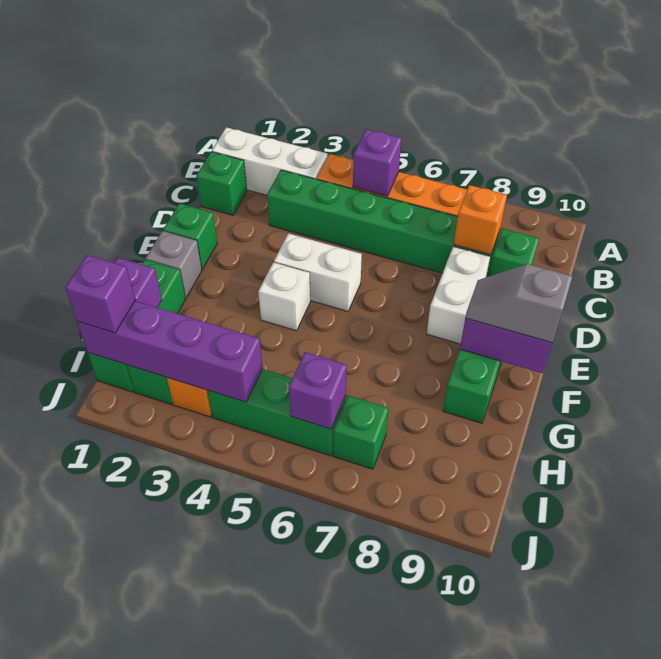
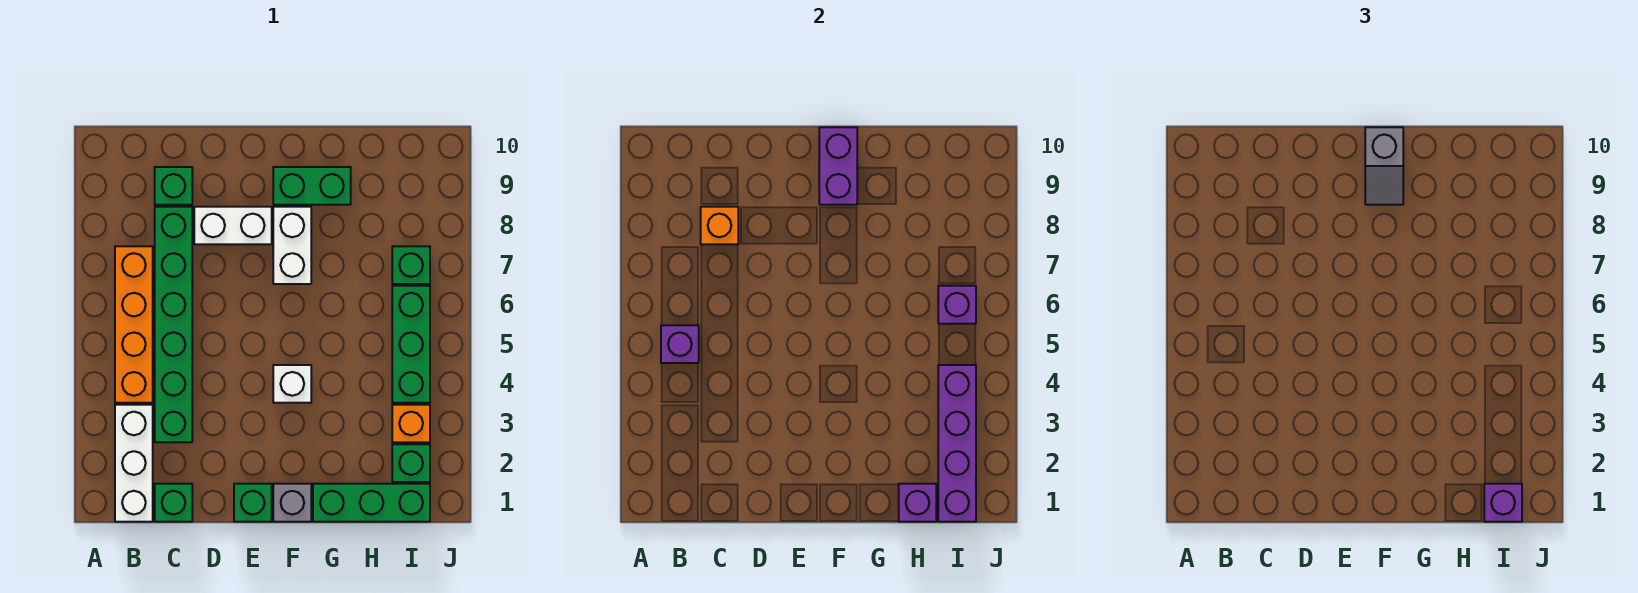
white brick E4:E5 level 1 -> white brick F7:F8 level 1

